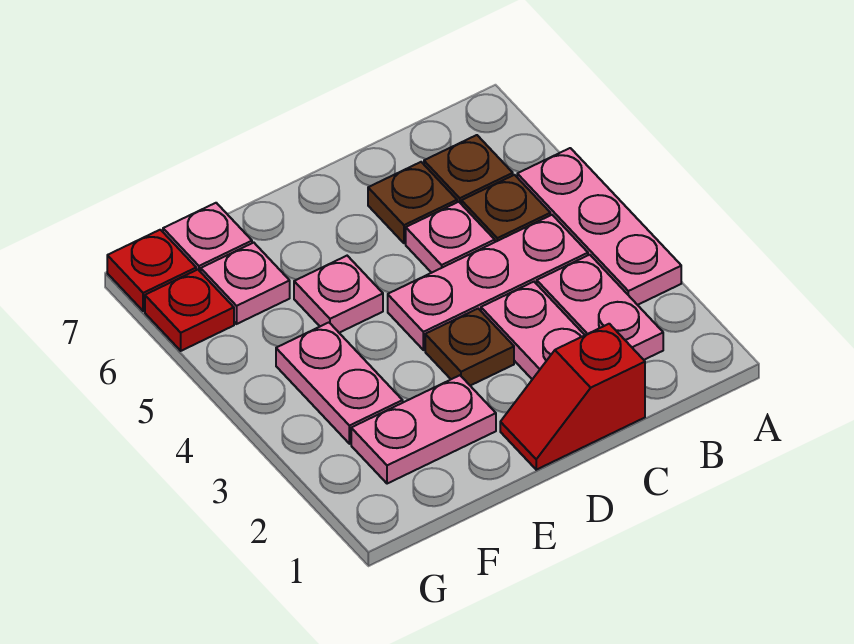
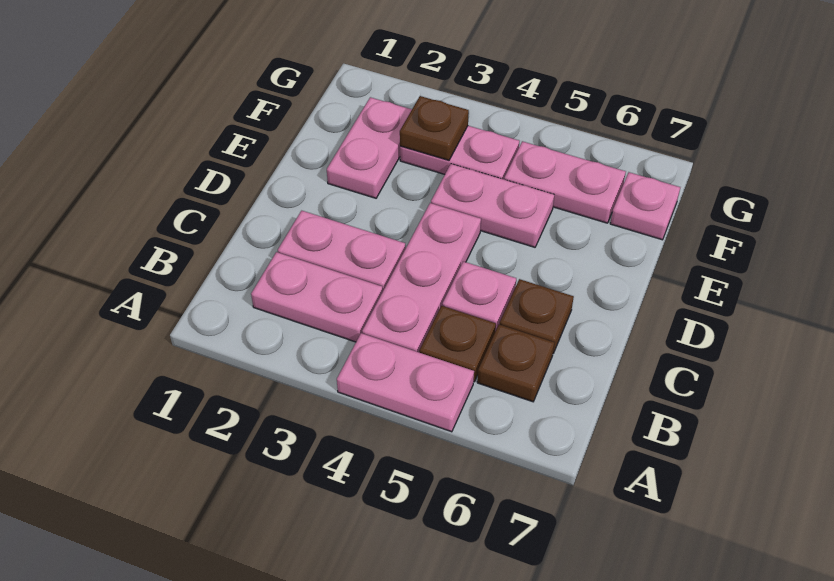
pink plate A3:A5 level 1 -> pink plate A4:A5 level 1
red slope C1:D1 level 1 top C -> none
brown plate D3 level 1 -> brown plate F3 level 2
pink plate E5 level 1 -> pink plate E4:E5 level 1
pink plate F6 level 1 -> pink plate F5:F6 level 1
red plate G6 level 1 -> none
red plate G7 level 1 -> none

